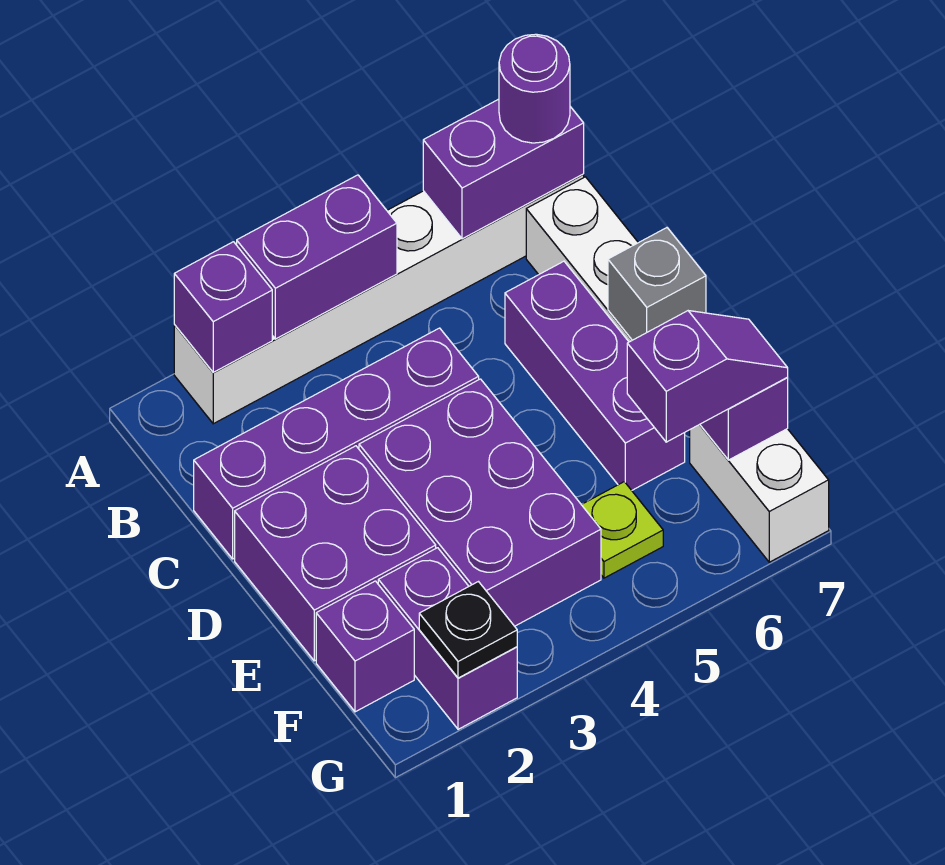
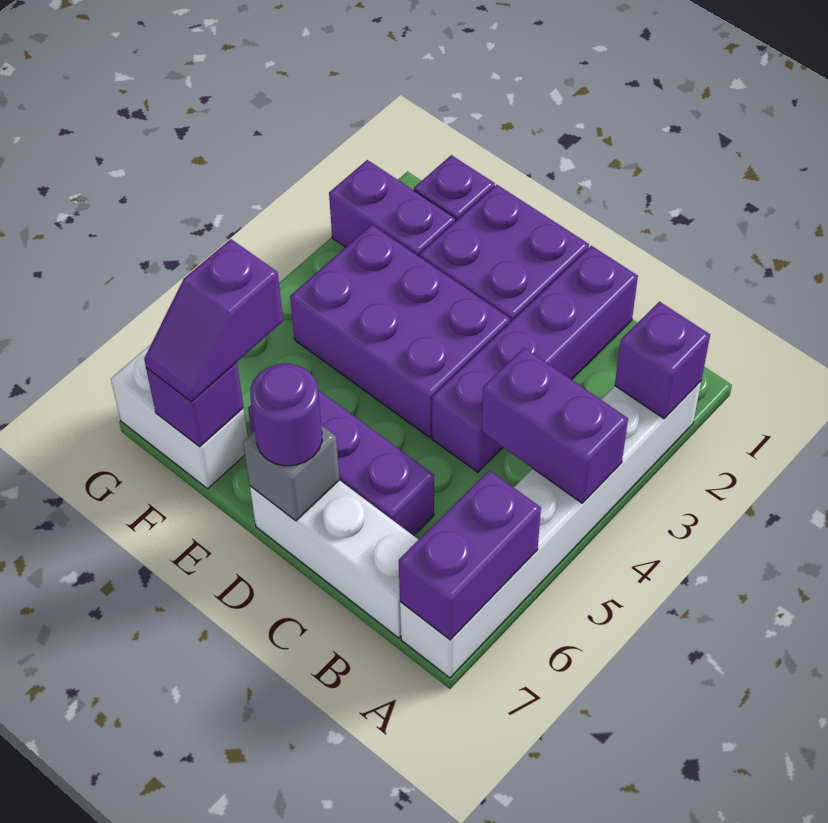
purple brick A3:A4 level 2 -> purple brick A4:B4 level 2
purple round brick A7 level 3 -> purple round brick D7 level 3
lime plate F5 level 1 -> none
black plate G2 level 2 -> none

